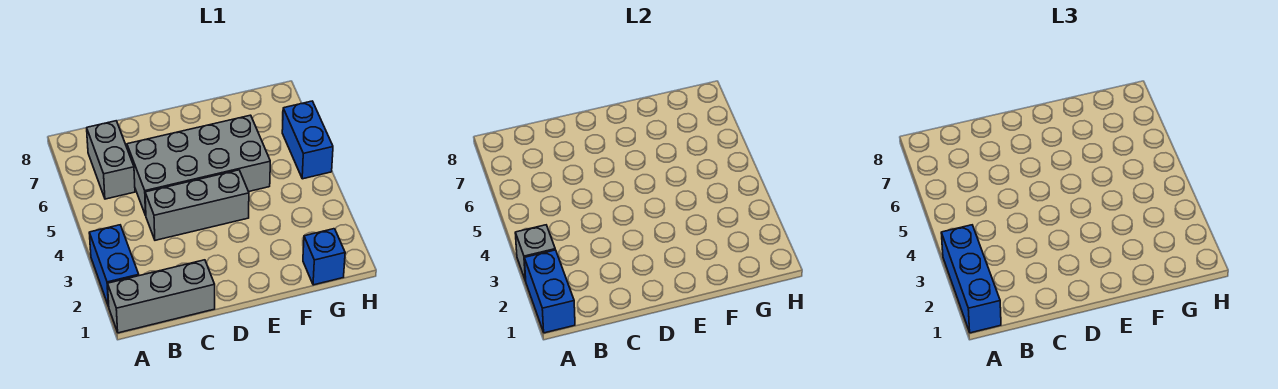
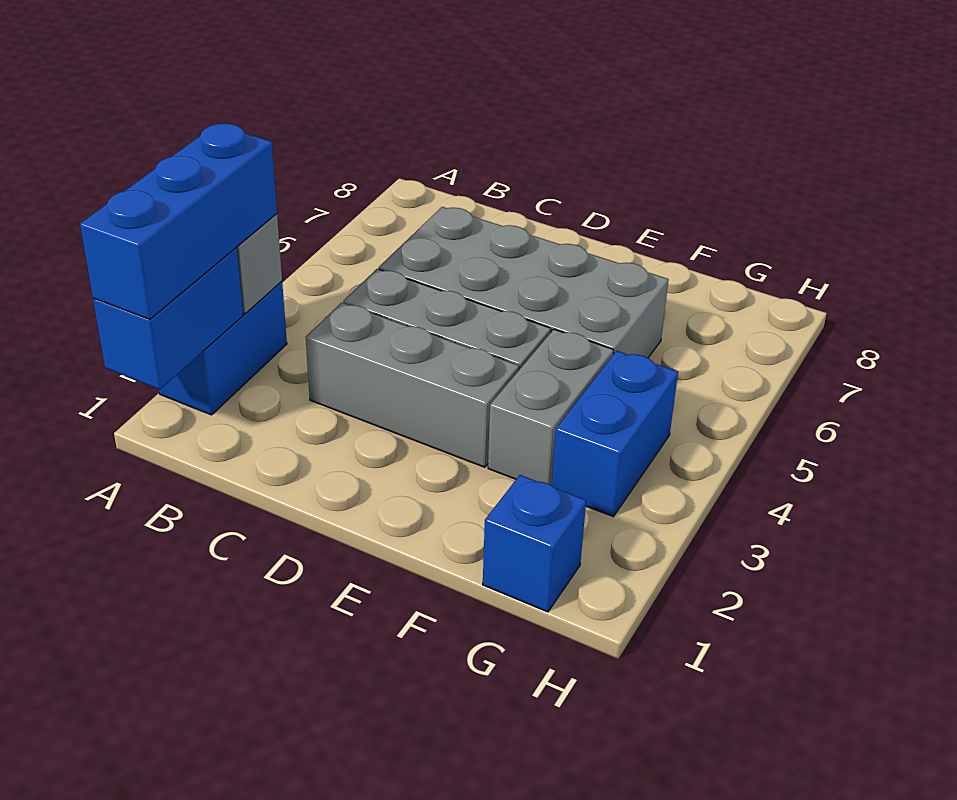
grey brick A1:C1 level 1 -> grey brick C3:E3 level 1
grey brick B6:B7 level 1 -> grey brick F3:F4 level 1
blue brick H5:H6 level 1 -> blue brick G3:G4 level 1

